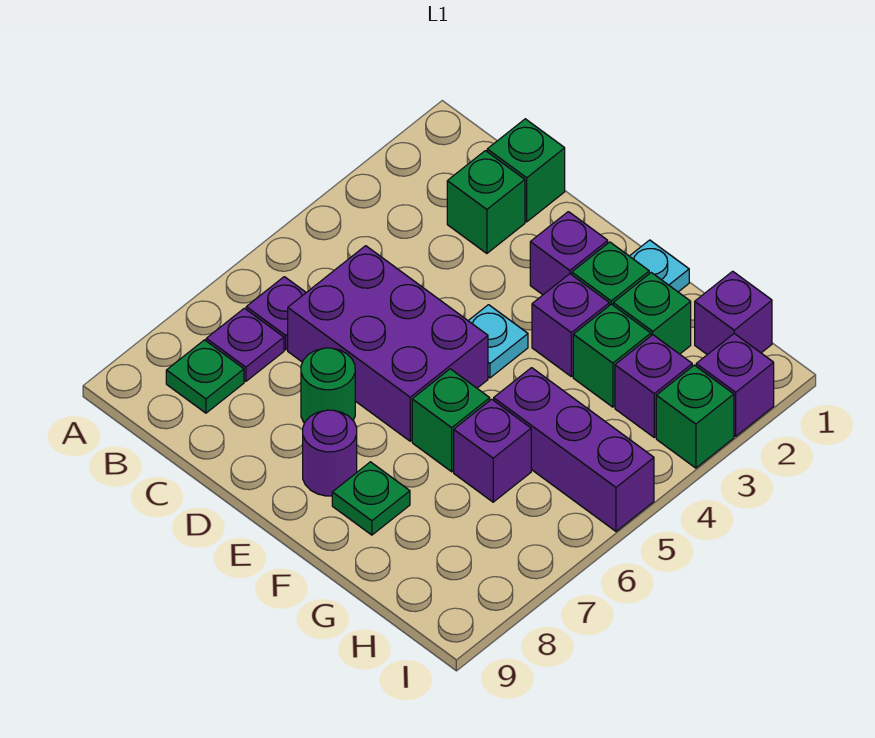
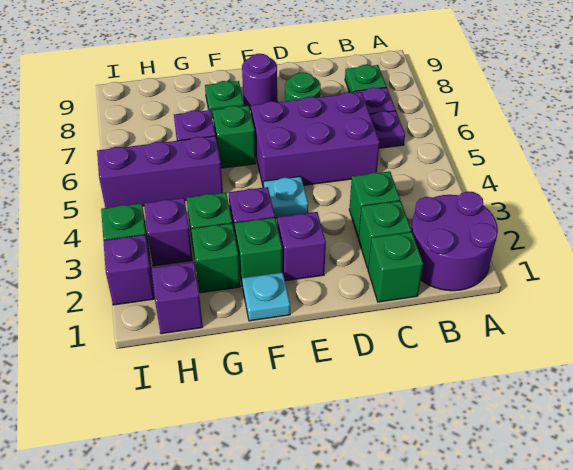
none -> purple round brick A1:B2 level 1
none -> green brick C3 level 1

